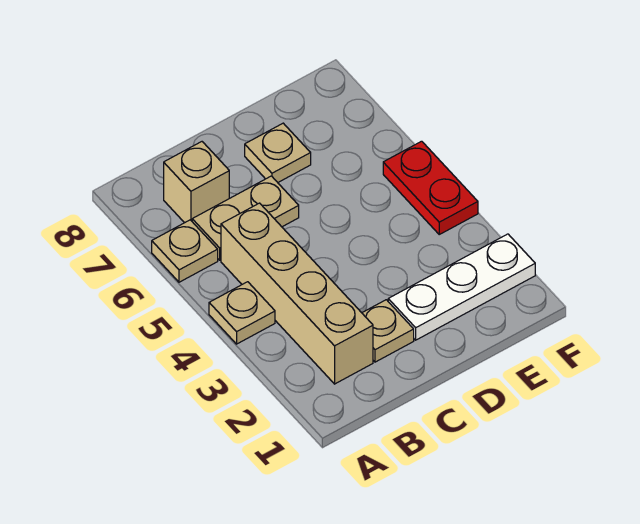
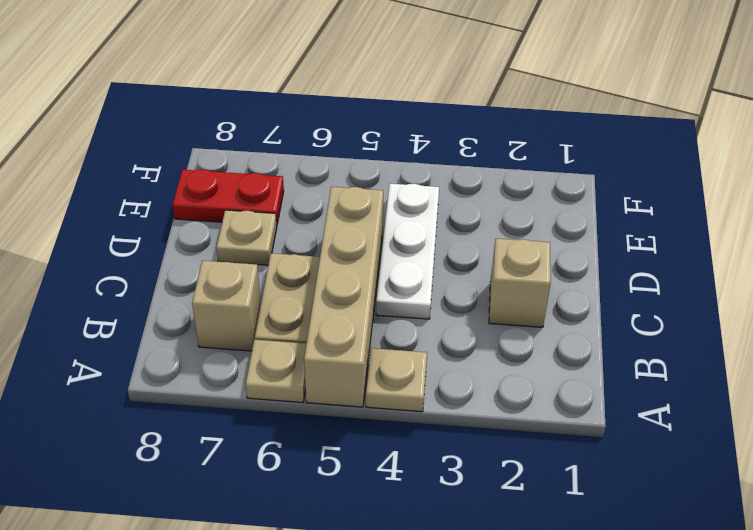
tan brick B2:B5 level 1 -> tan brick A5:D5 level 1
tan plate C2 level 1 -> tan brick C2 level 1
white plate D2:F2 level 1 -> white plate C4:E4 level 1
red plate F4:F5 level 1 -> red plate E7:E8 level 1

